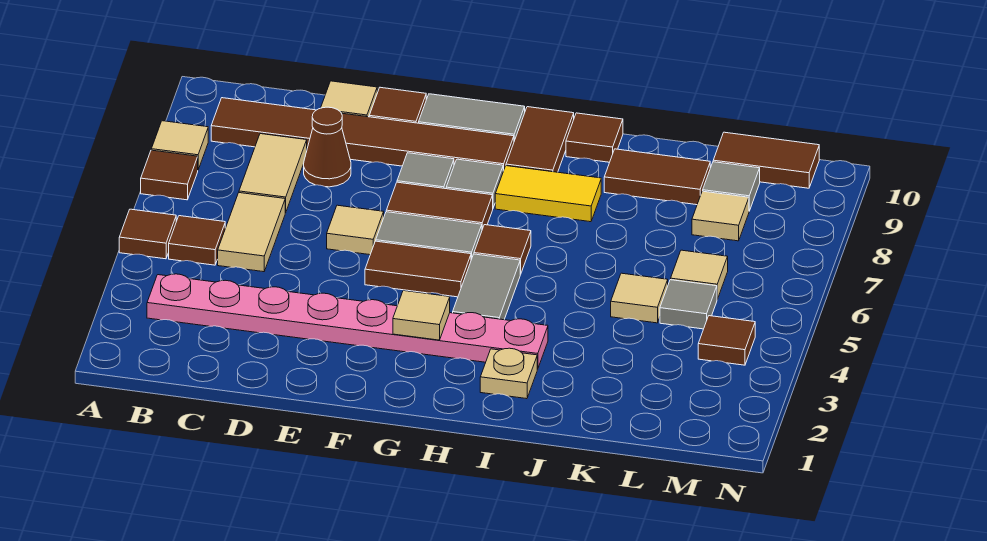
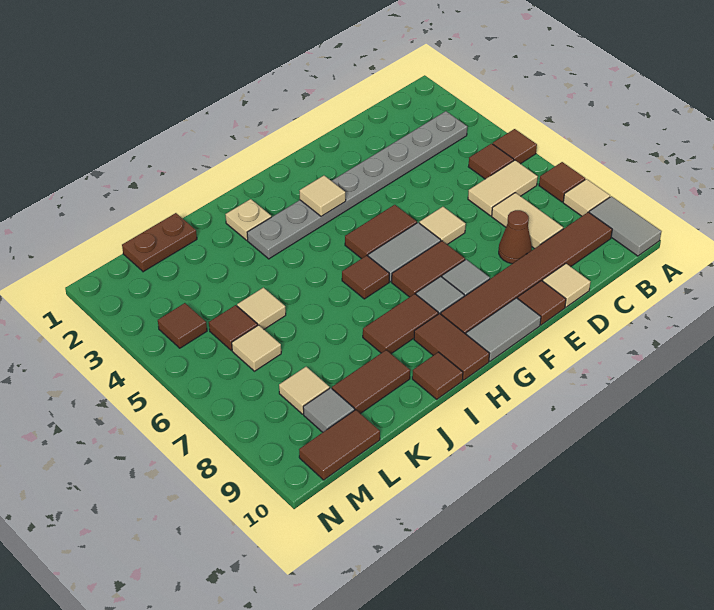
pink plate B3:I3 level 1 -> grey plate B3:I3 level 1
tan tile C5:C6 level 1 -> tan tile B6:C6 level 1
grey tile H4:H5 level 1 -> grey tile A9:A10 level 1
yellow tile H8:I8 level 1 -> brown tile H8:I8 level 1
none -> brown plate K1:L1 level 1
grey tile L5 level 1 -> brown tile L5 level 1

